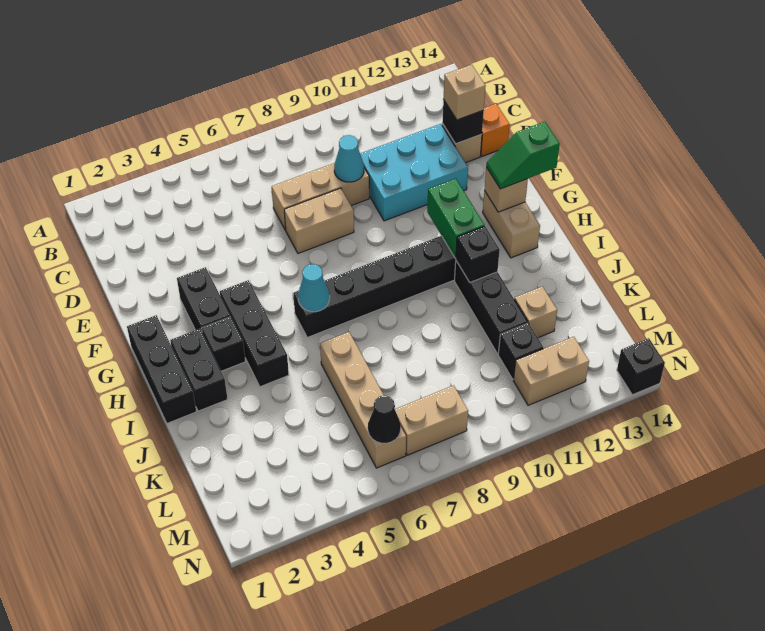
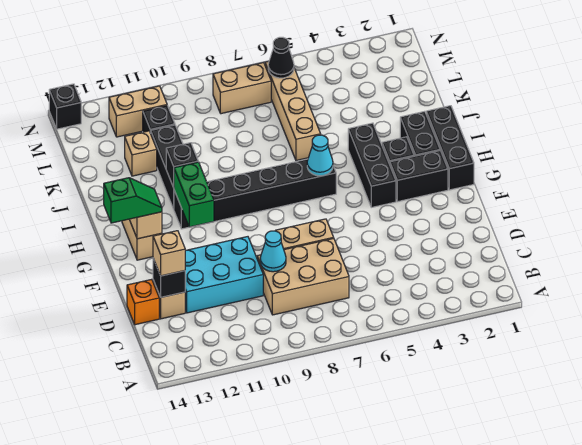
tan brick D7:D9 level 1 -> tan brick C7:D9 level 1
black brick F3:G3 level 1 -> black brick G2:G3 level 1

